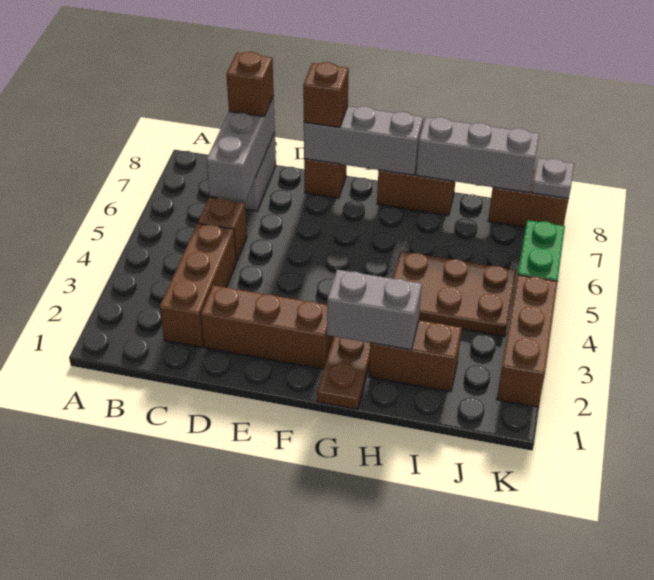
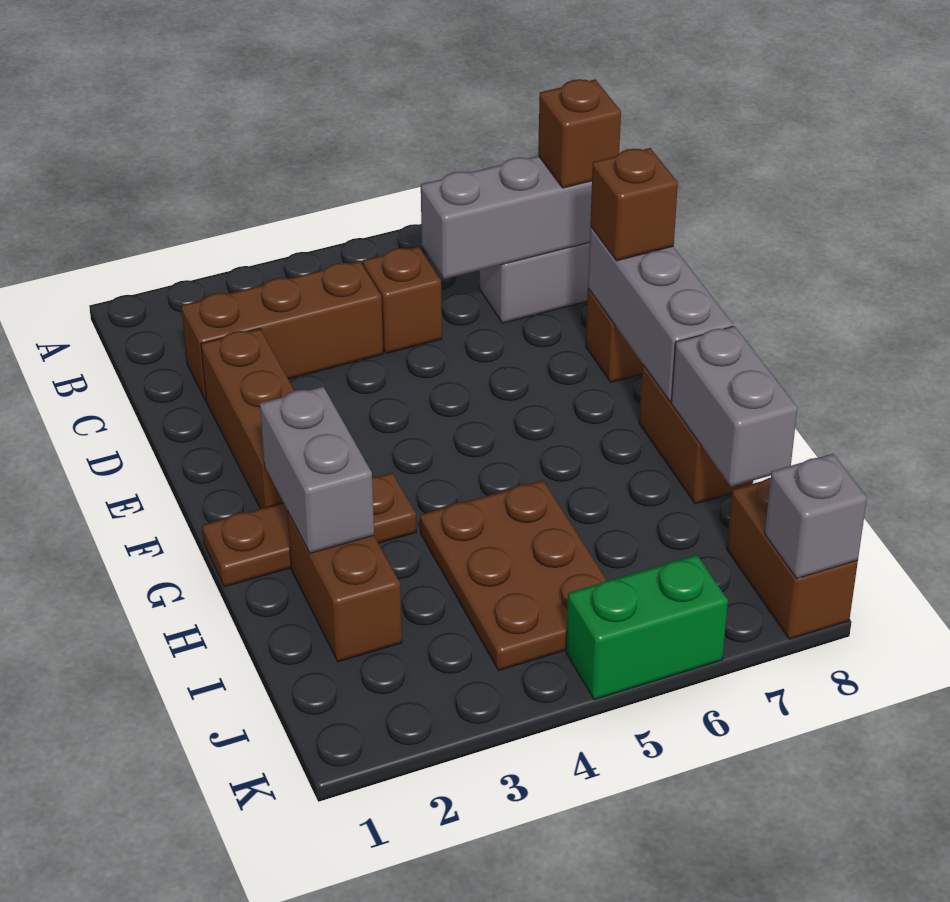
grey brick H8:J8 level 2 -> grey brick H8:I8 level 2
brown brick K2:K4 level 1 -> none
grey plate K8 level 2 -> grey brick K8 level 2

